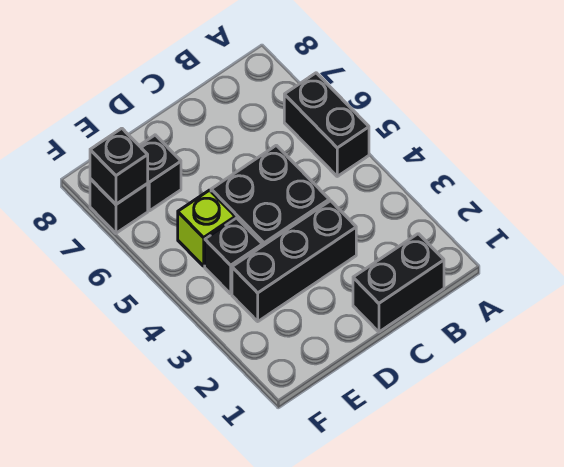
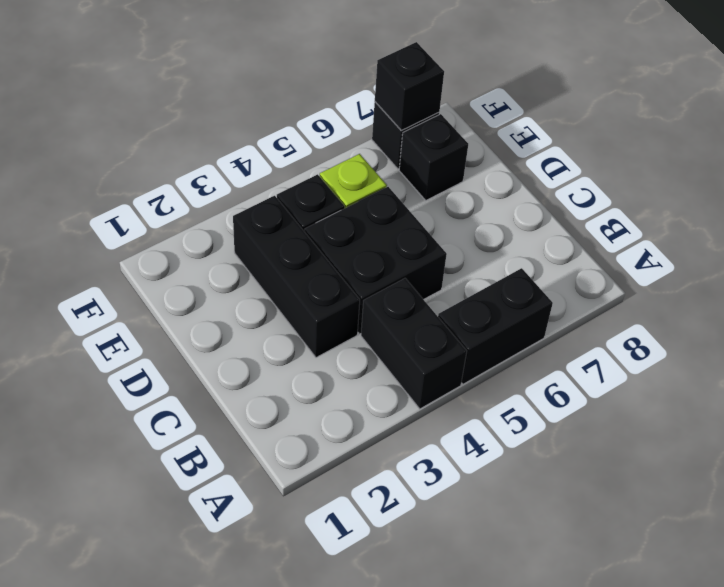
black brick B1:C1 level 1 -> black brick A4:B4 level 1

